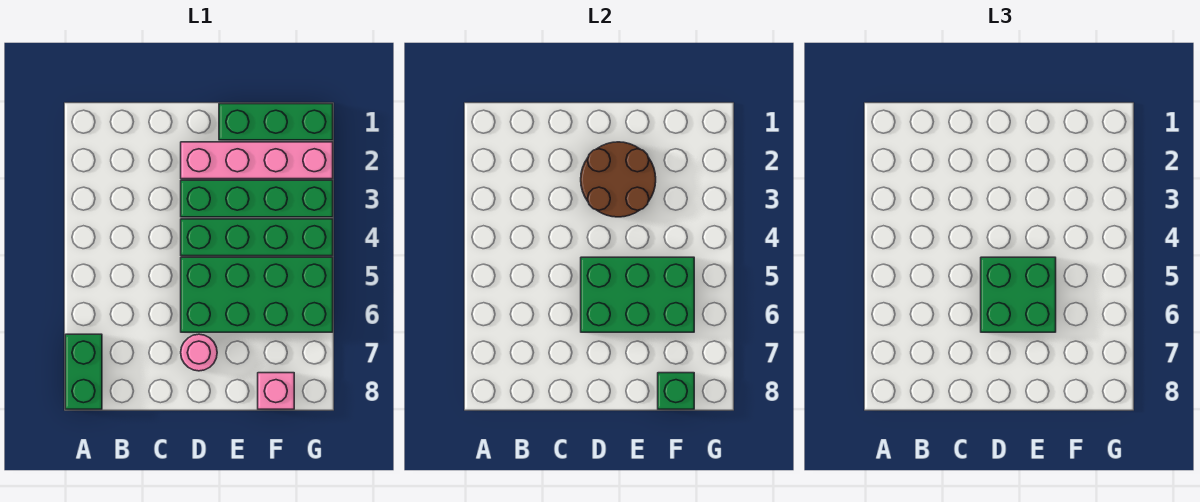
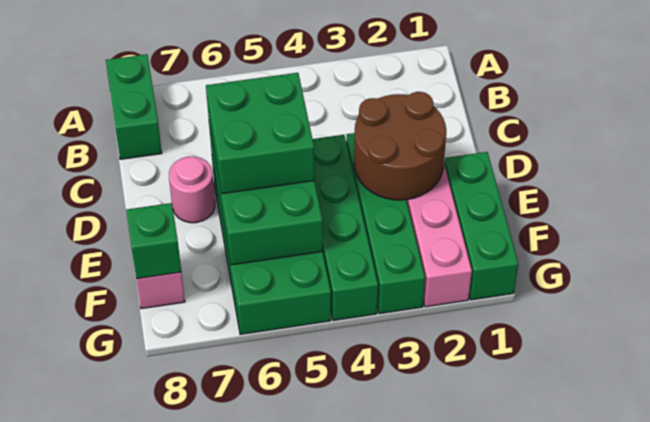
green brick A7:A8 level 1 -> green brick A8:B8 level 1

